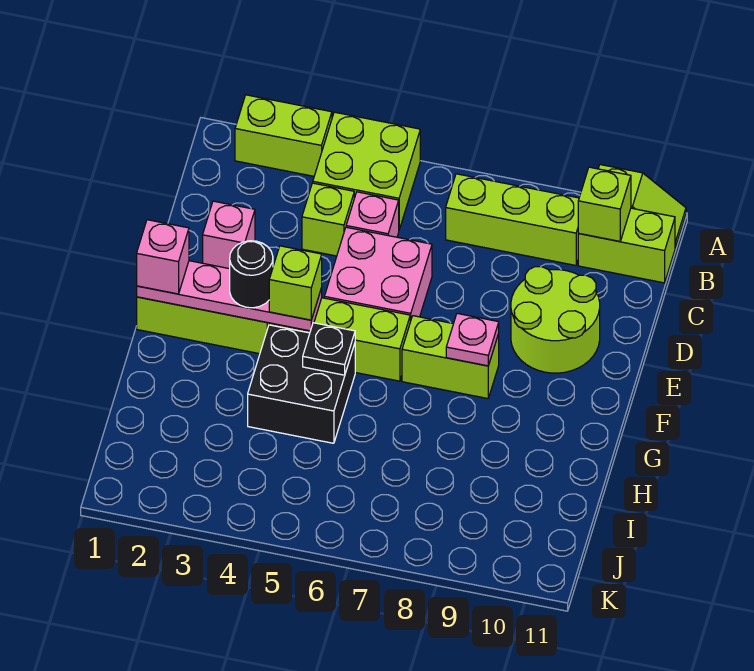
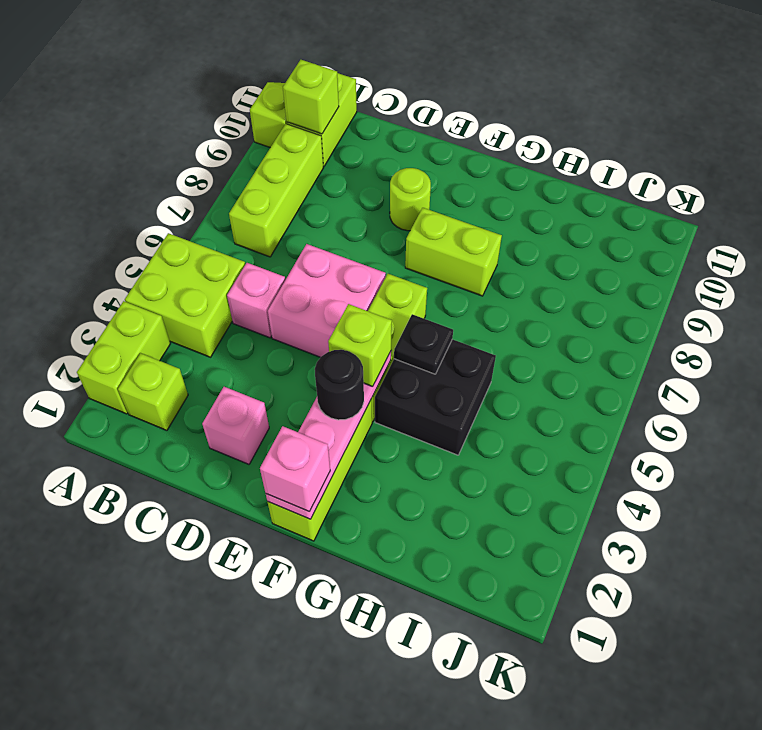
lime brick C4 level 1 -> lime brick B2 level 1
lime round brick D9:E10 level 1 -> lime round brick E9 level 1
lime brick F7:F8 level 1 -> lime brick F8:G8 level 1
pink plate F8 level 2 -> none

